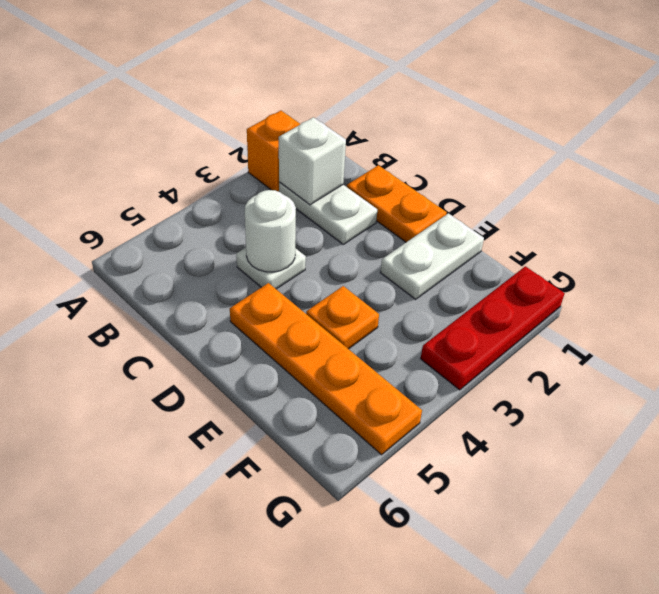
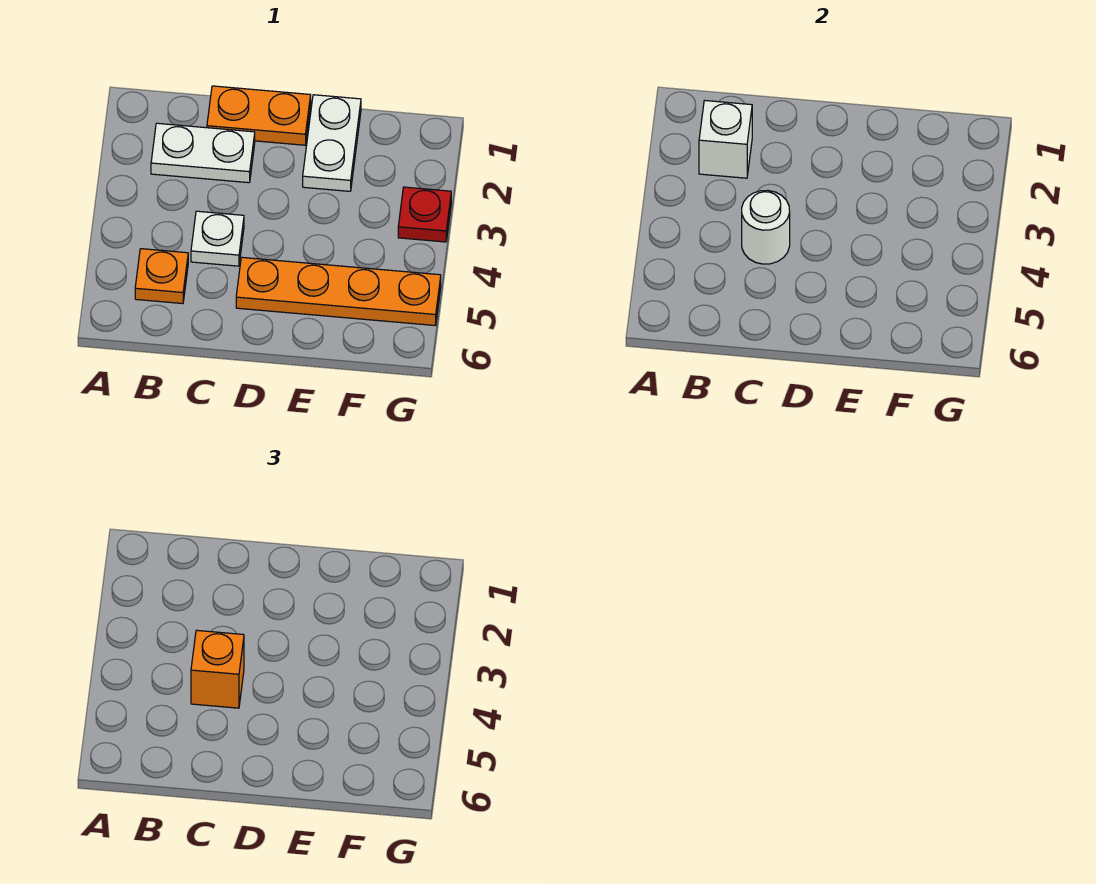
orange brick A2 level 1 -> orange brick C4 level 3
orange plate E4 level 1 -> orange plate B5 level 1
red plate G1:G3 level 1 -> red plate G3 level 1

